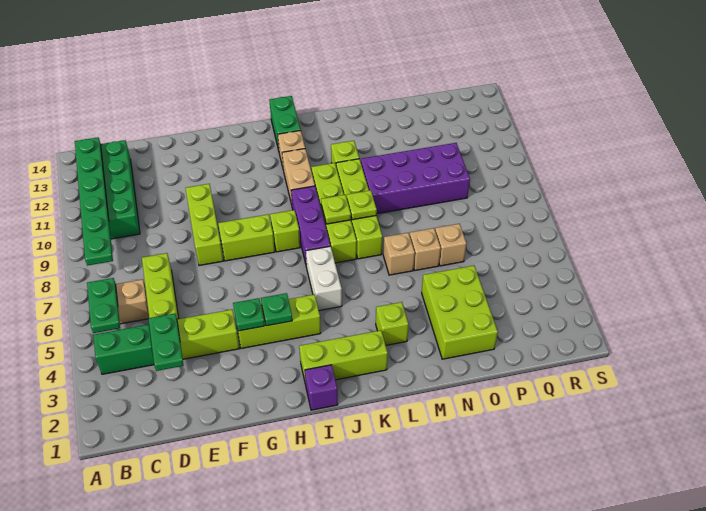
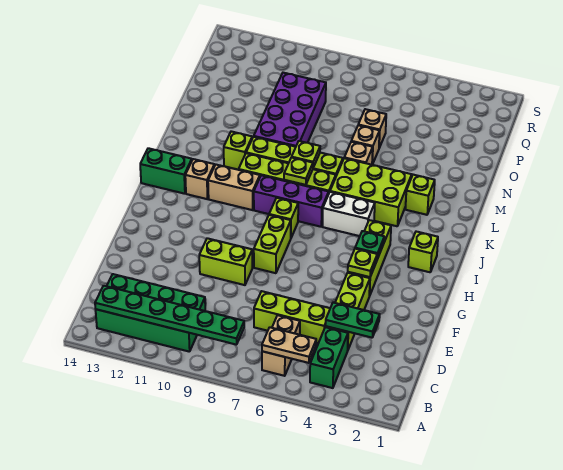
green plate B5:B6 level 2 -> tan plate B5:B6 level 2
lime brick F8:F10 level 1 -> lime brick F9:F10 level 1
green plate G4 level 2 -> lime plate G4 level 2
purple brick I1 level 1 -> none
lime brick I2:K2 level 1 -> lime brick I2 level 1
lime brick N2:O4 level 1 -> lime brick K4:L6 level 1

